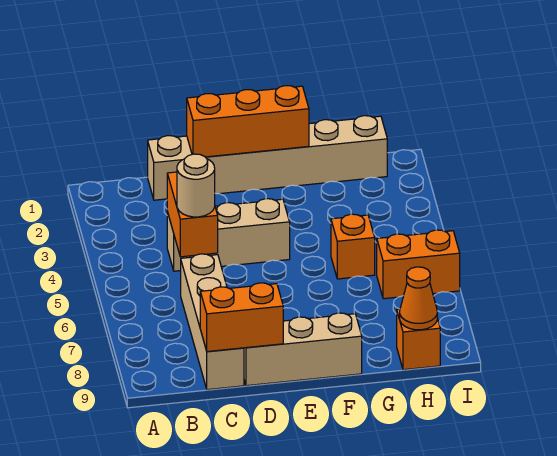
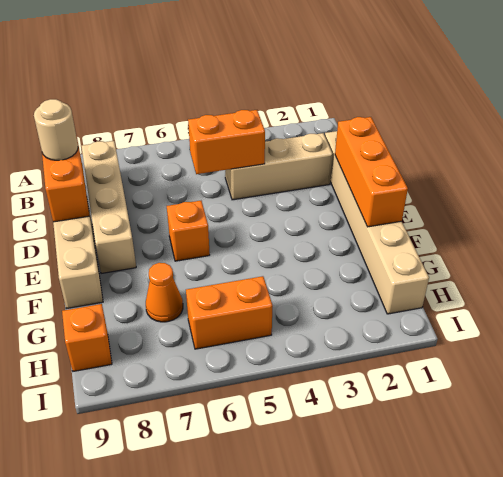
tan brick C4:E4 level 1 -> tan brick C2:C4 level 1
tan round brick C5 level 3 -> tan round brick C9 level 3
tan brick C6:C9 level 1 -> tan brick B8:E8 level 1
orange brick G5 level 1 -> orange brick E6 level 1
orange brick H6:I6 level 1 -> orange brick H5:H6 level 1
orange cone H9 level 2 -> orange cone G7 level 1

